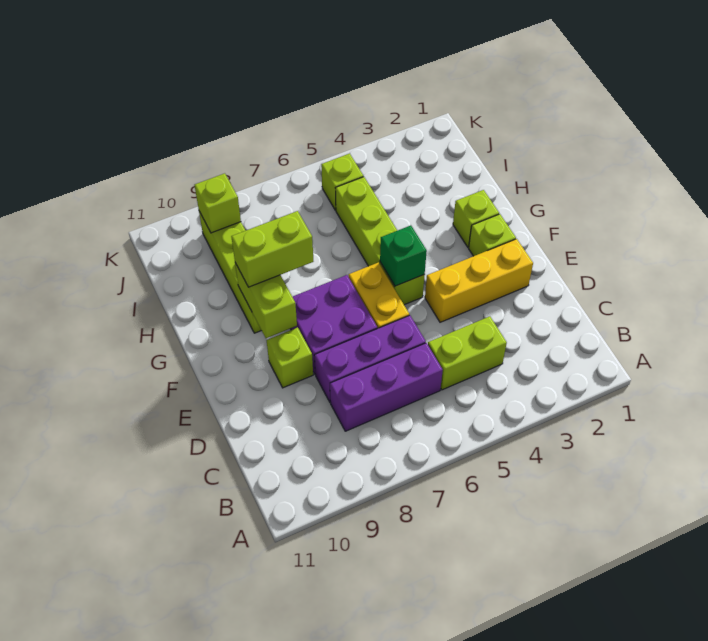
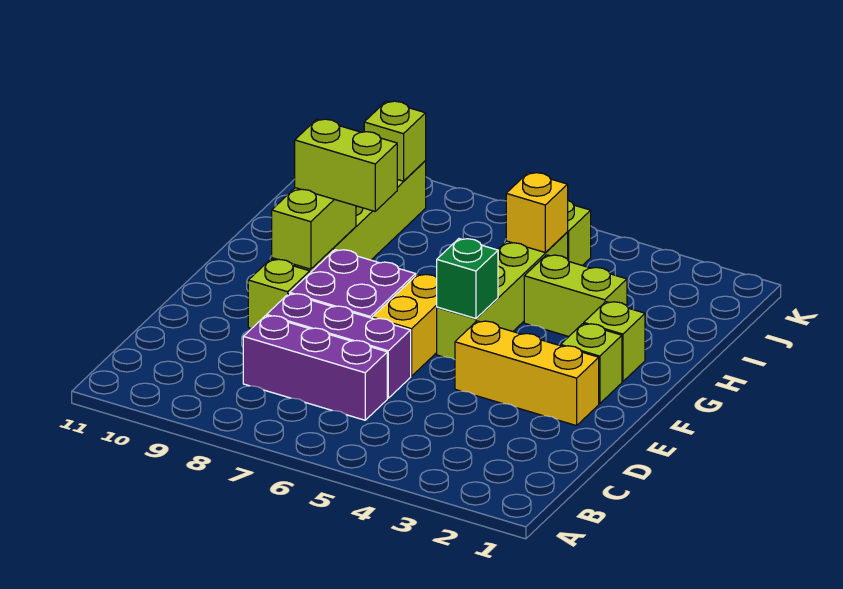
lime brick C4:C5 level 1 -> lime brick H3:H4 level 1
none -> yellow brick I5 level 2

